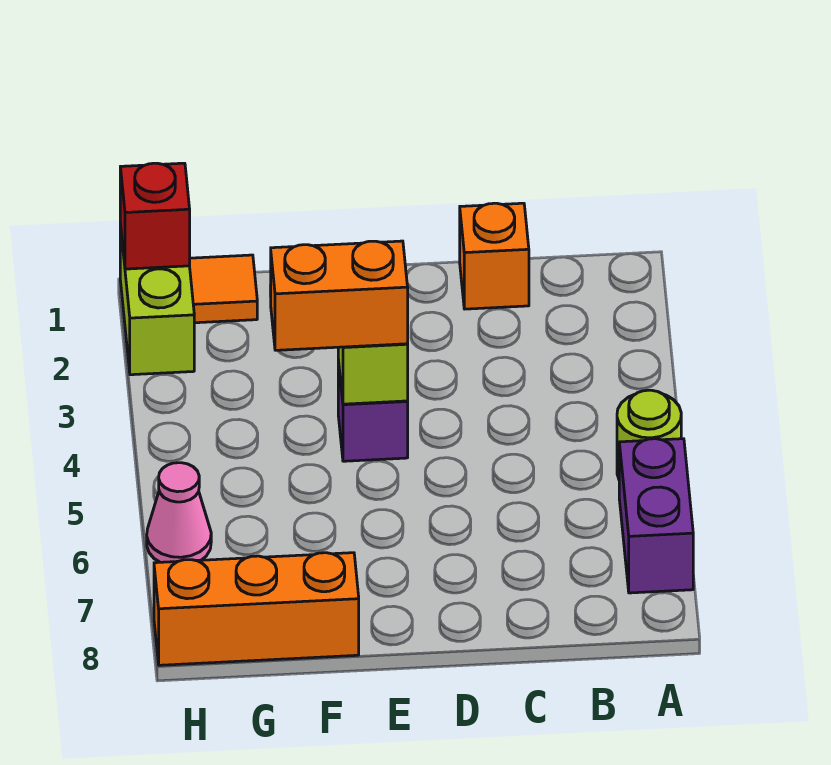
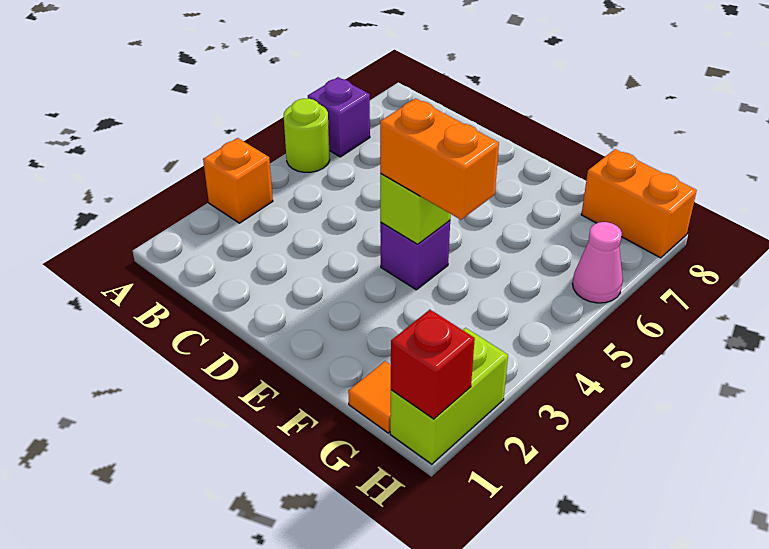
purple brick A6:A7 level 1 -> purple brick A6 level 1
orange brick C1 level 1 -> orange brick A3 level 1
orange brick F8:H8 level 1 -> orange brick G8:H8 level 1

